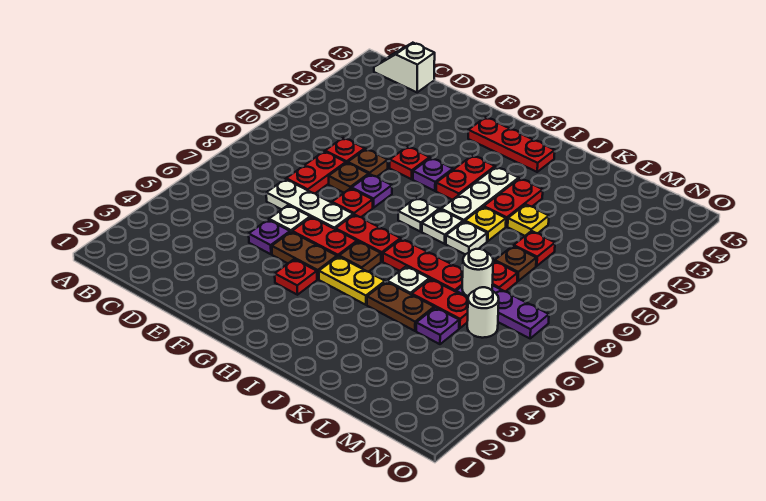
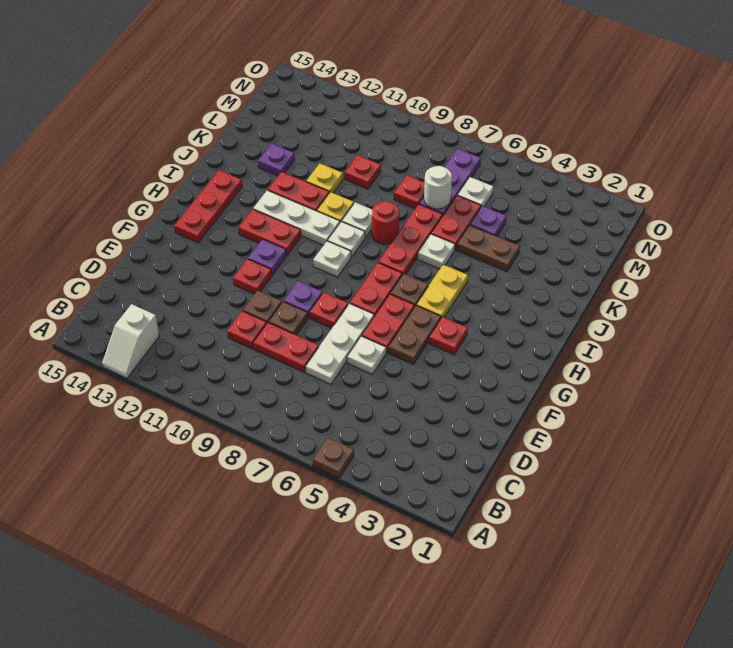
white slope B15:C15 level 1 top C -> white slope A13:B13 level 1 top B
purple plate E5 level 1 -> purple plate K13 level 1
brown plate J5:K5 level 1 -> brown plate K4:K5 level 1
none -> red round brick J8 level 1
brown plate L9 level 1 -> brown plate A5 level 1
white round brick M6 level 1 -> white plate M6 level 1

